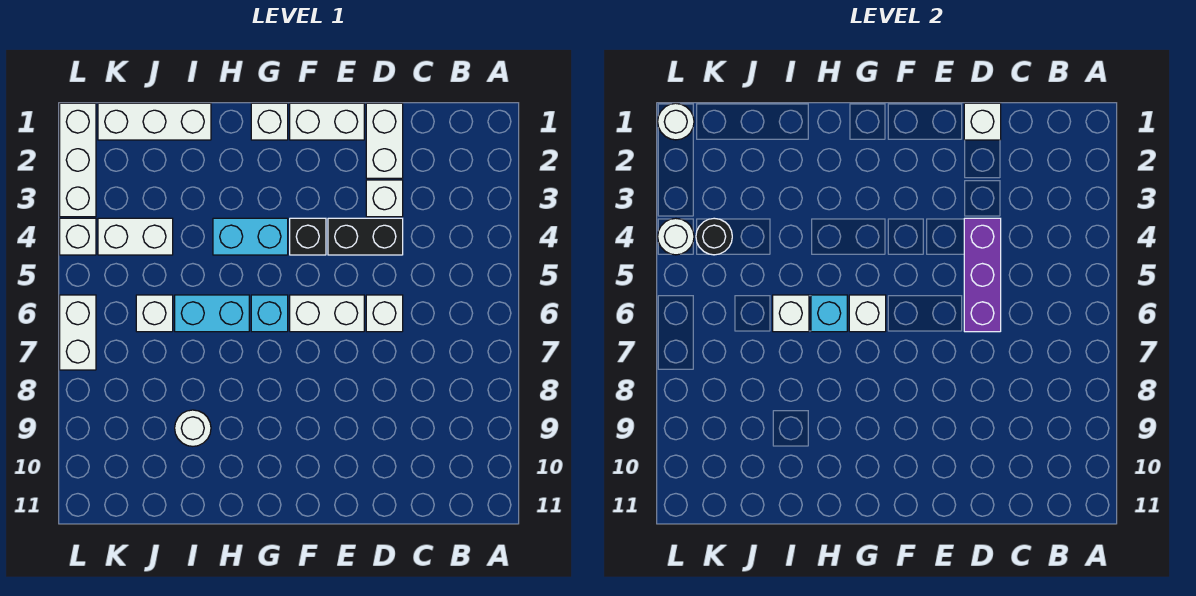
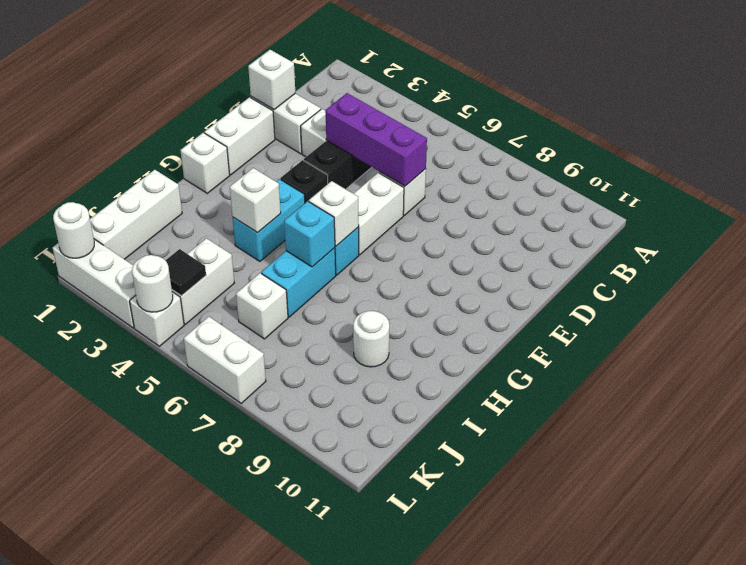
white brick I6 level 2 -> white brick H4 level 2
black round brick K4 level 2 -> black tile K4 level 2

